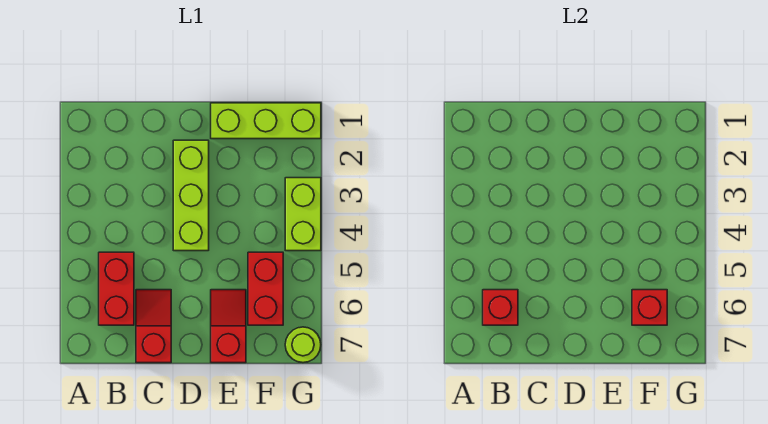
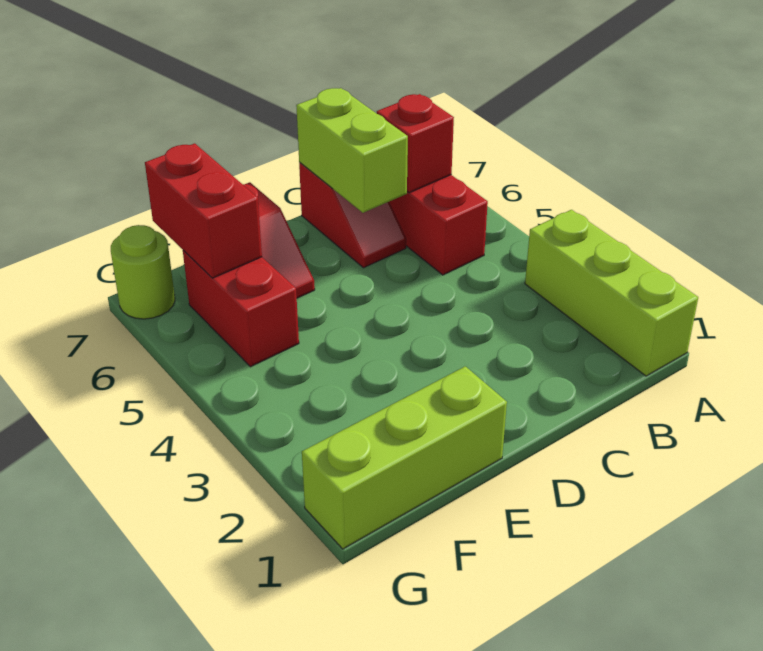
lime brick D2:D4 level 1 -> lime brick A1:A3 level 1
red brick F6 level 2 -> red brick F6:F7 level 2
lime brick G3:G4 level 1 -> lime brick C6:C7 level 2

